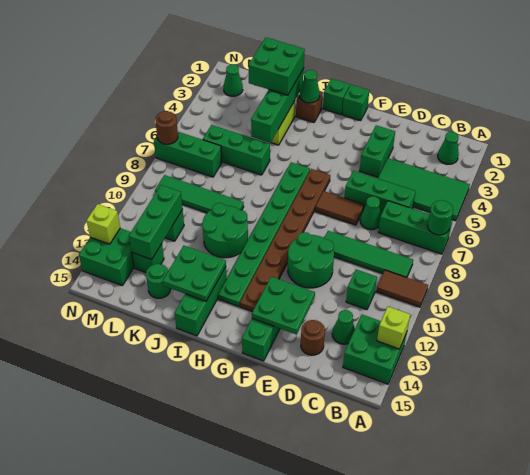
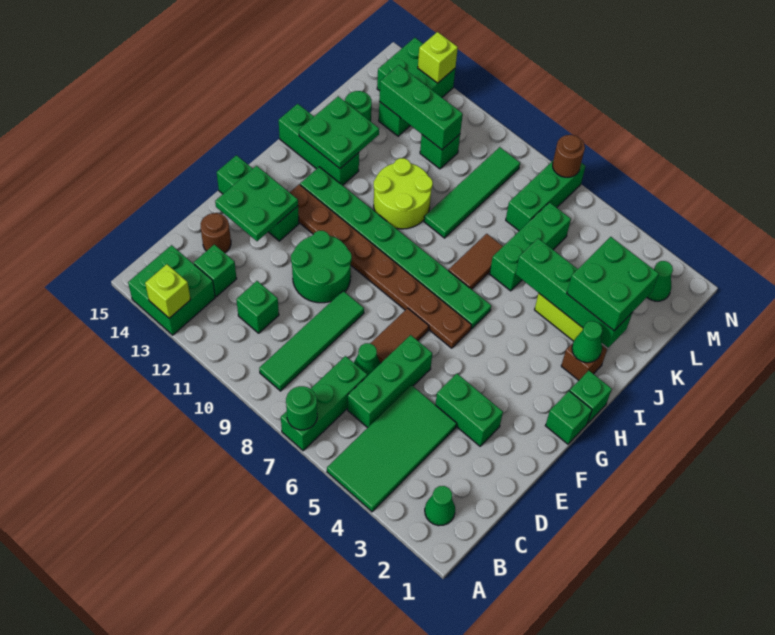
brown tile A10:B10 level 1 -> brown tile I7:J7 level 1
green cone C13 level 1 -> green brick C13 level 1
green round brick I10:J11 level 1 -> lime round brick I10:J11 level 1

